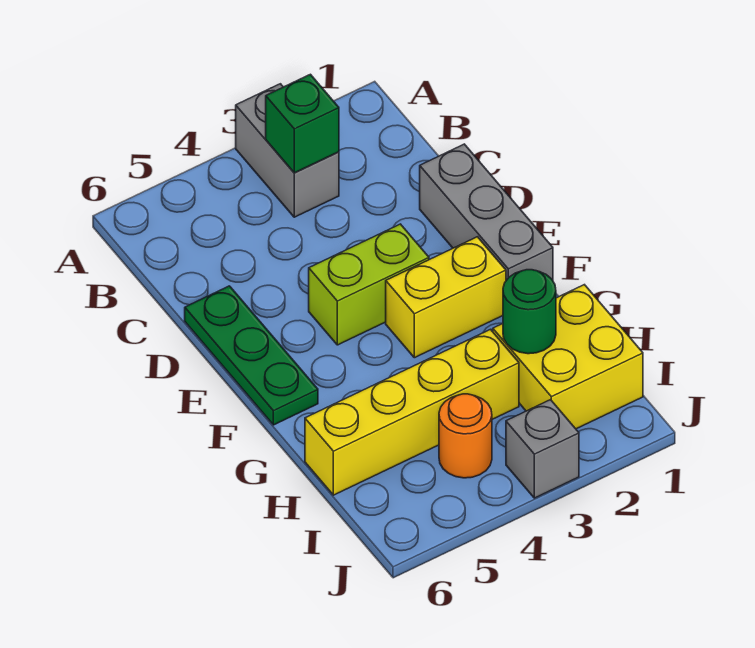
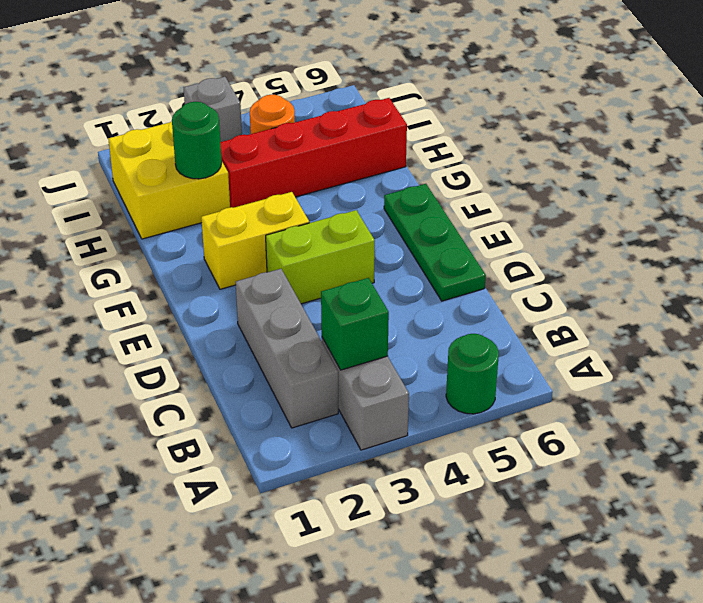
none -> green round brick A5 level 1
grey brick D1:F1 level 1 -> grey brick B2:D2 level 1
yellow brick H3:H6 level 1 -> red brick H3:H6 level 1

